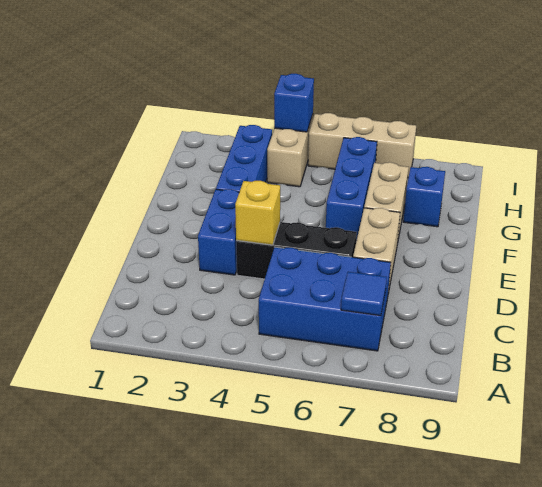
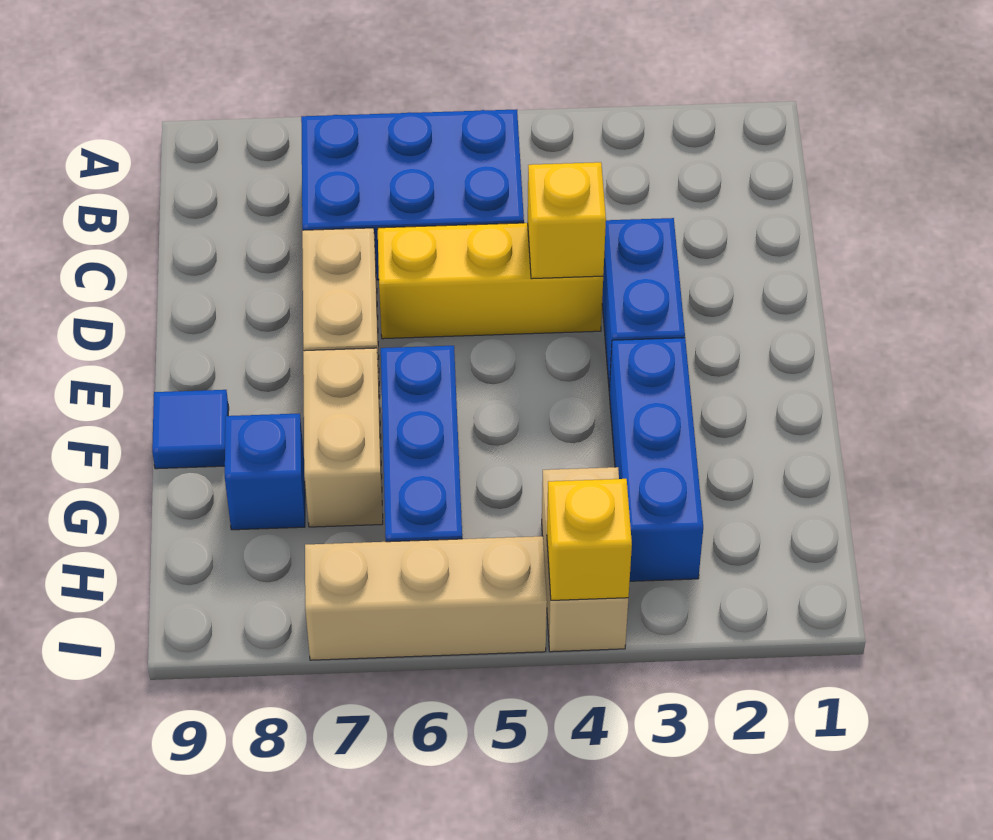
blue tile B7 level 2 -> blue tile F9 level 1
black brick D4:D6 level 1 -> yellow brick D4:D6 level 1
blue brick I4 level 2 -> yellow brick I4 level 2

